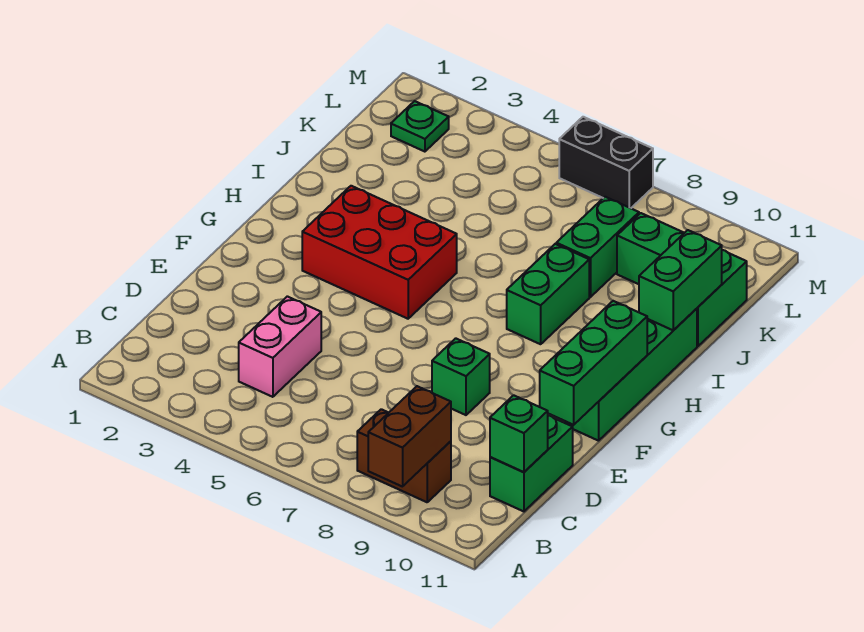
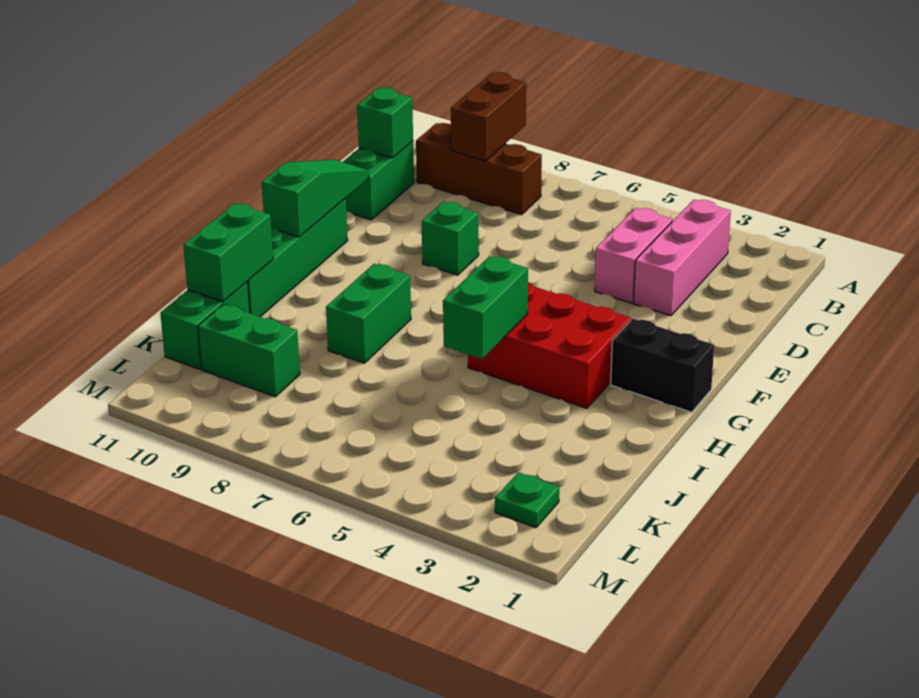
none -> pink brick B3:D3 level 1
brown brick B8:B9 level 1 -> brown brick B8:B10 level 1
green brick E11:G11 level 2 -> green slope E11:G11 level 2 top G
green brick J8:K8 level 1 -> green brick H5:I5 level 2
black brick M6:M7 level 1 -> black brick G1:G2 level 1

